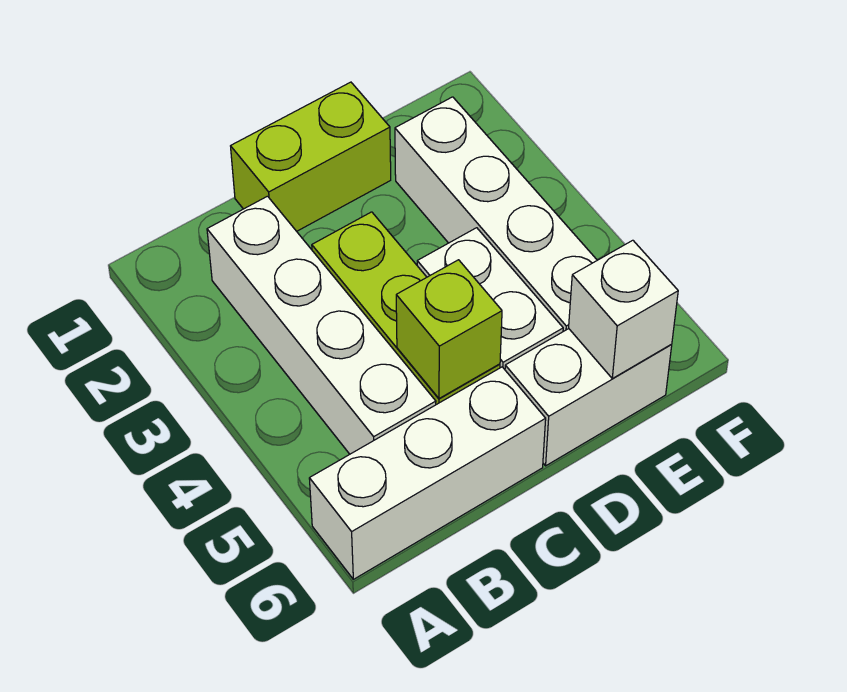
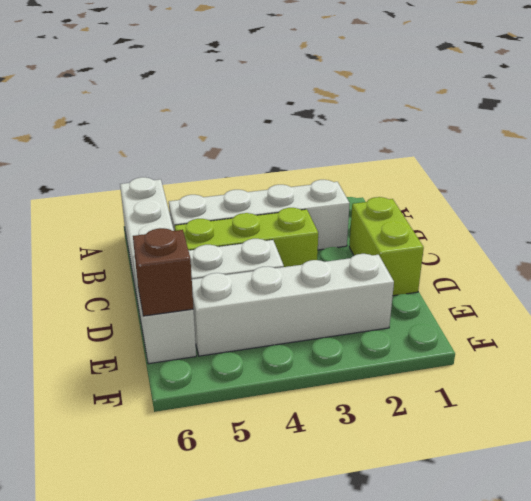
lime brick C5 level 2 -> none
white brick E6 level 2 -> brown brick E6 level 2

